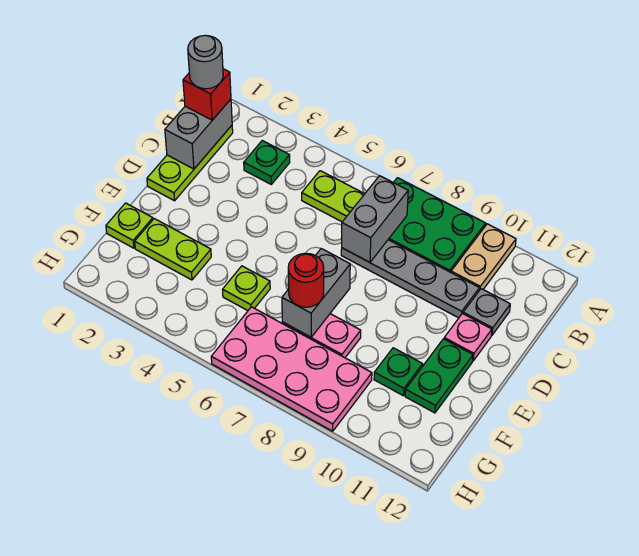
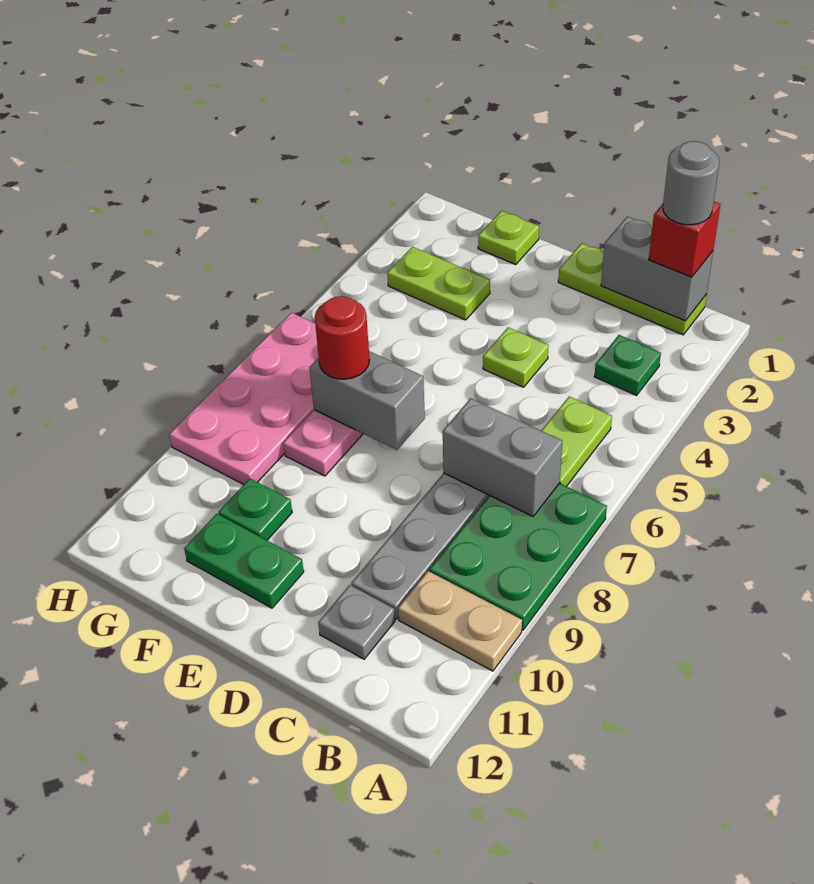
pink plate D11 level 1 -> none
lime plate F2:F3 level 1 -> lime plate F3:G3 level 1
lime plate F5 level 1 -> lime plate D4 level 1

